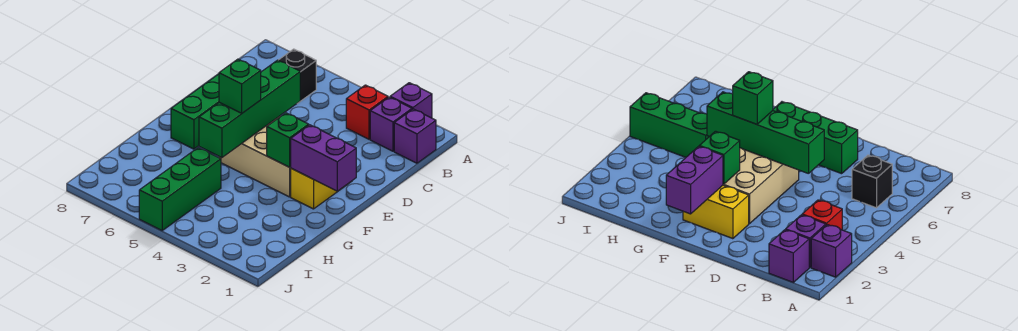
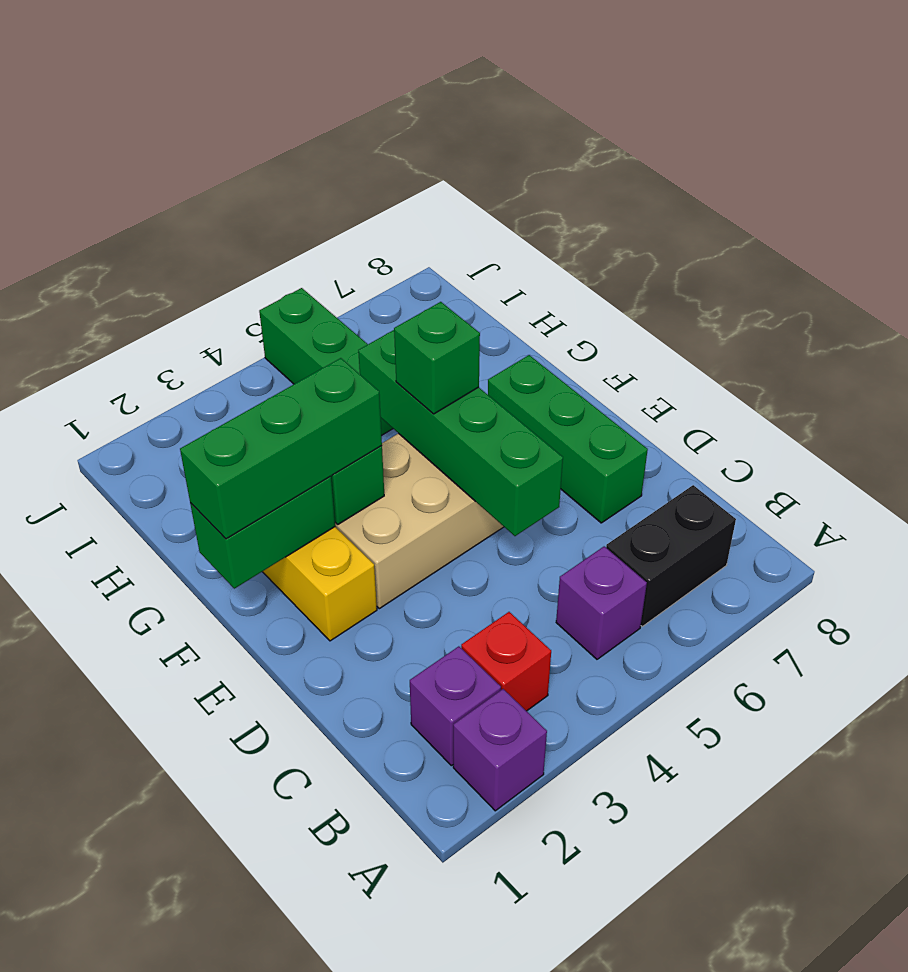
purple brick B1 level 1 -> purple brick B5 level 1
black brick B6 level 1 -> black brick B6:B7 level 1
purple brick F1:F2 level 2 -> green brick F1:F2 level 2
none -> green brick F1:F3 level 3

